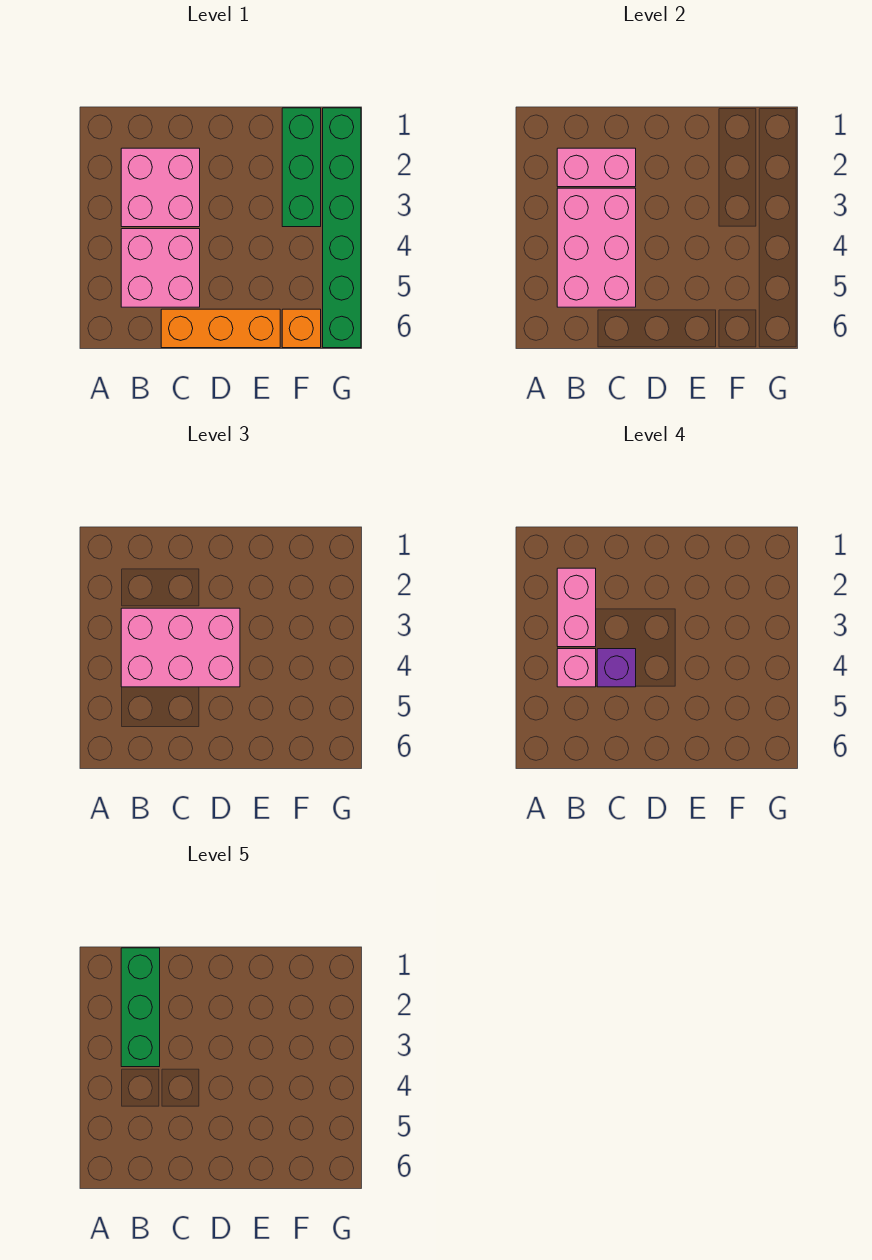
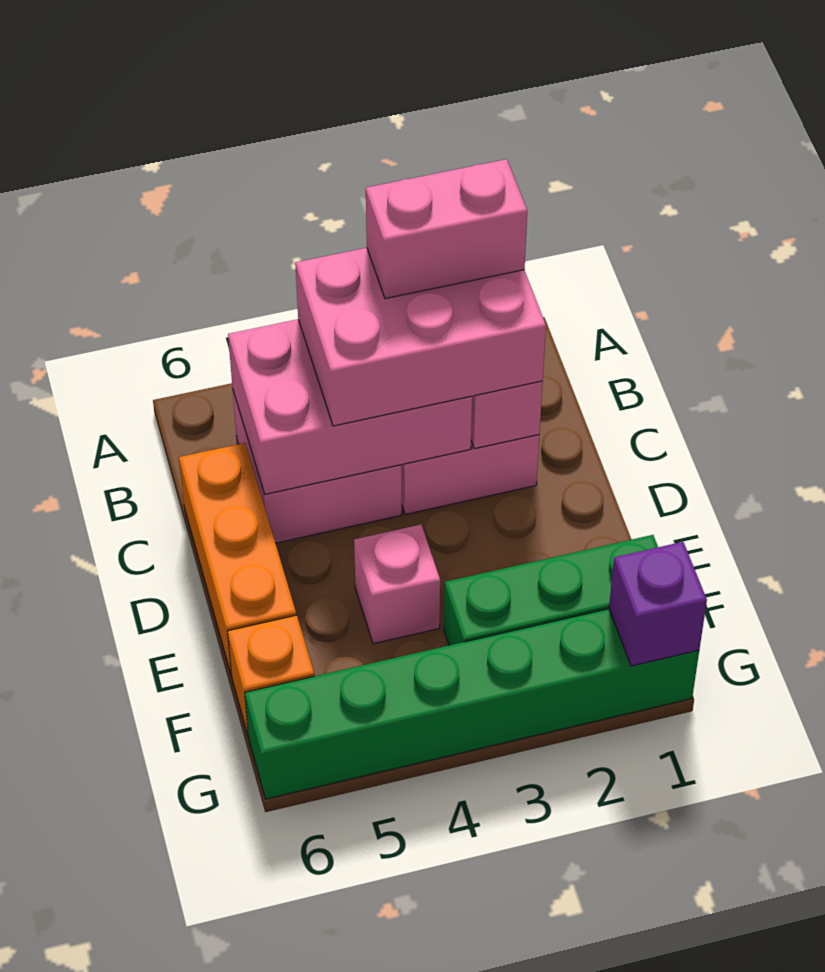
green brick B1:B3 level 5 -> none
pink brick B3:D4 level 3 -> pink brick B2:C4 level 3
pink brick B4 level 4 -> pink brick E4 level 1
purple brick C4 level 4 -> purple brick G1 level 2

